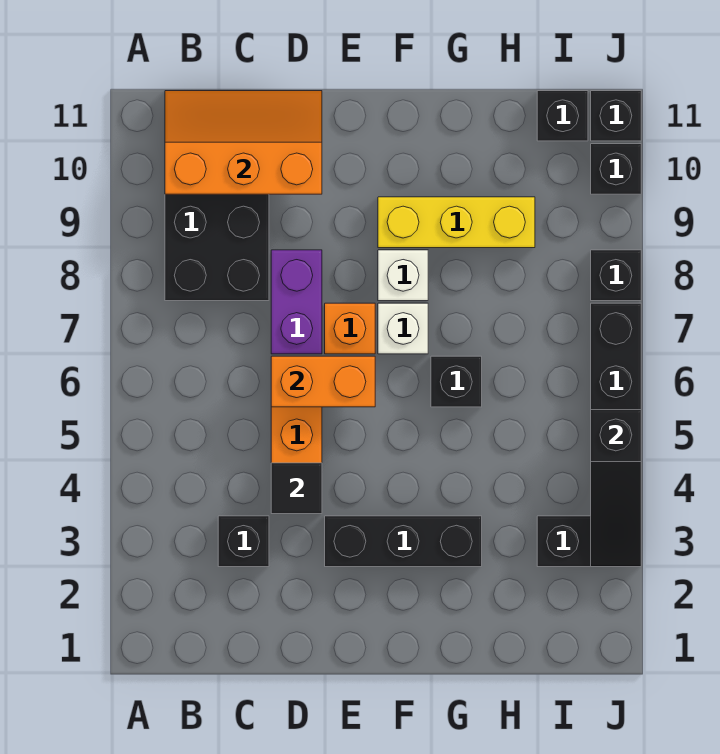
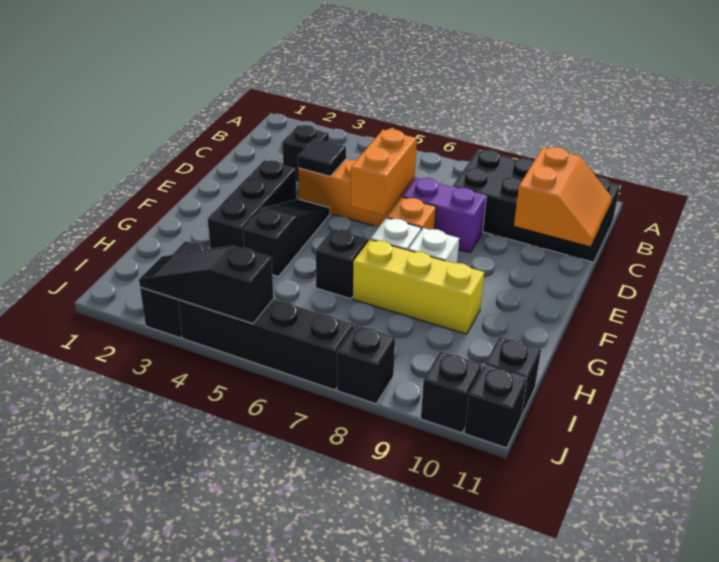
orange slope B10:D11 level 2 top 10 -> orange slope C10:D11 level 2 top 10
none -> black slope E4:G4 level 1 top G
yellow brick F9:H9 level 1 -> yellow brick G7:G9 level 1

